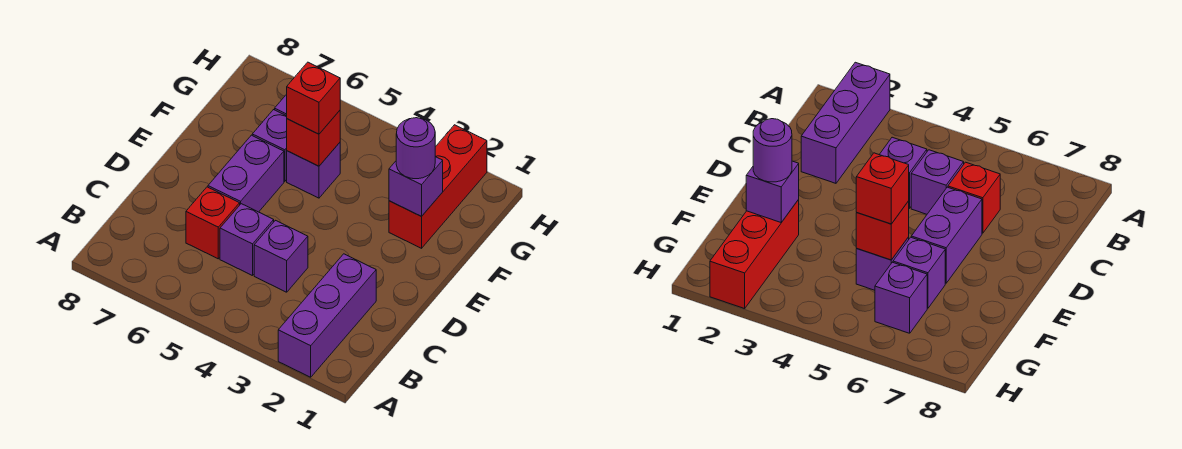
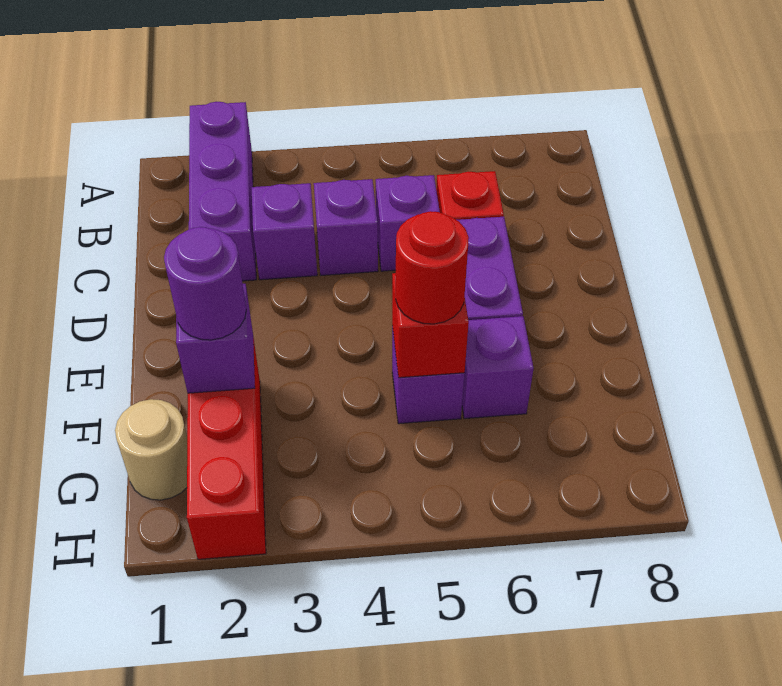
red brick F5 level 3 -> red round brick F5 level 3
none -> tan round brick G1 level 1
purple brick G6 level 1 -> purple brick C3 level 1

